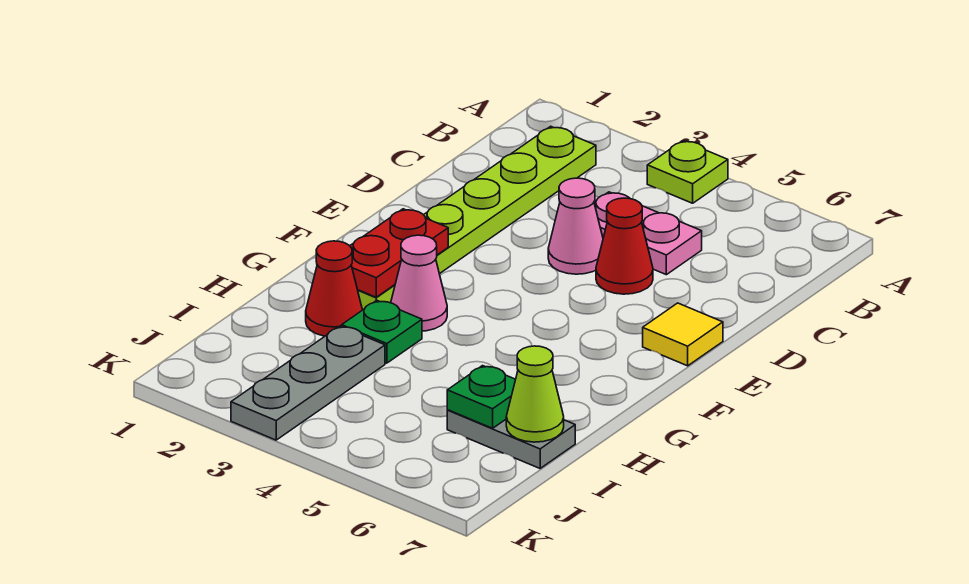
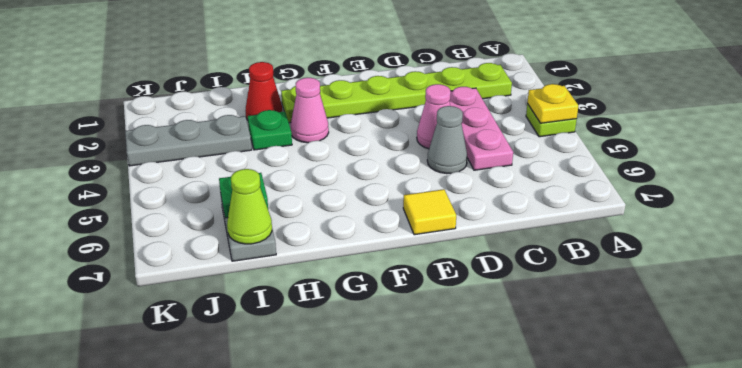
none -> yellow plate A4 level 2
pink plate C4:C5 level 1 -> pink plate C3:C5 level 1
red cone D5 level 1 -> grey cone D5 level 1
red plate F2:G2 level 2 -> none

